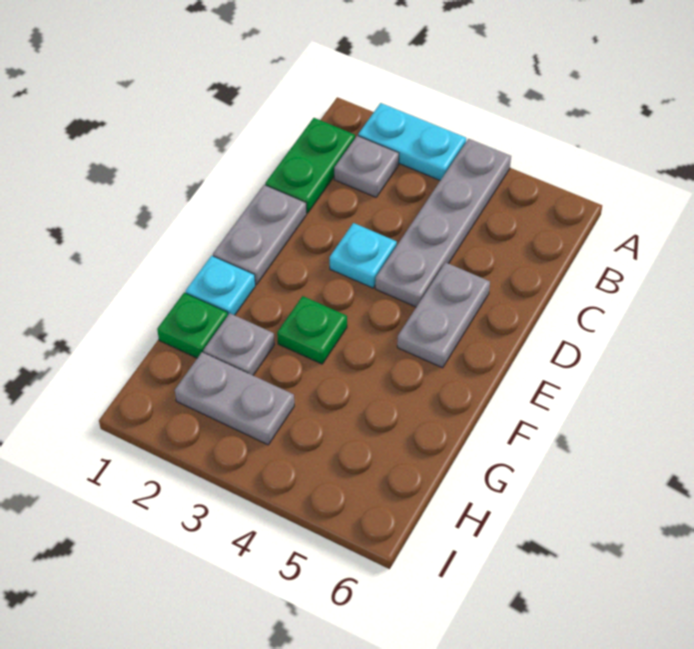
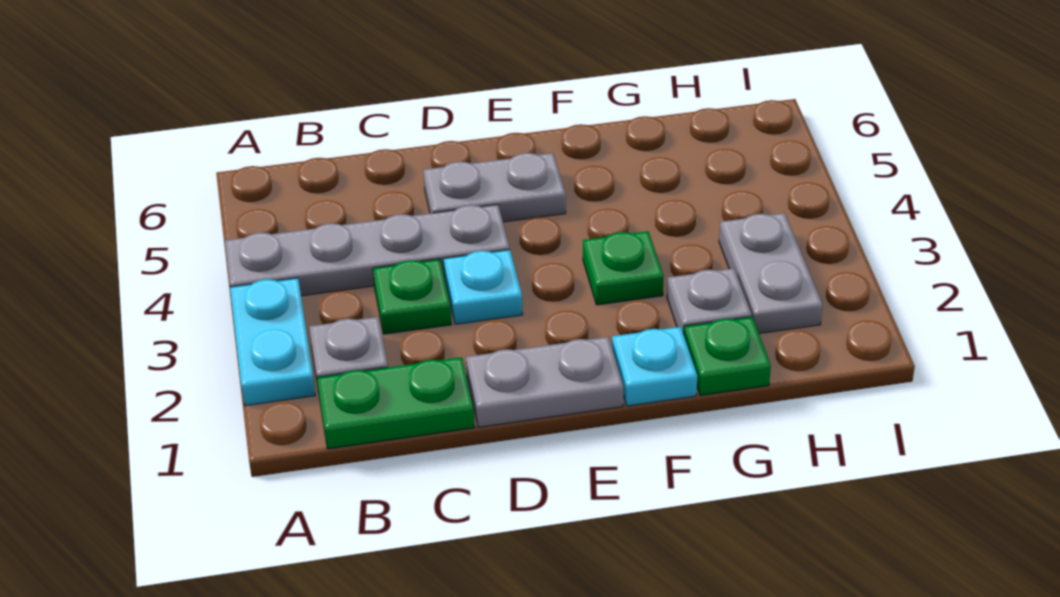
none -> green plate C3 level 1

